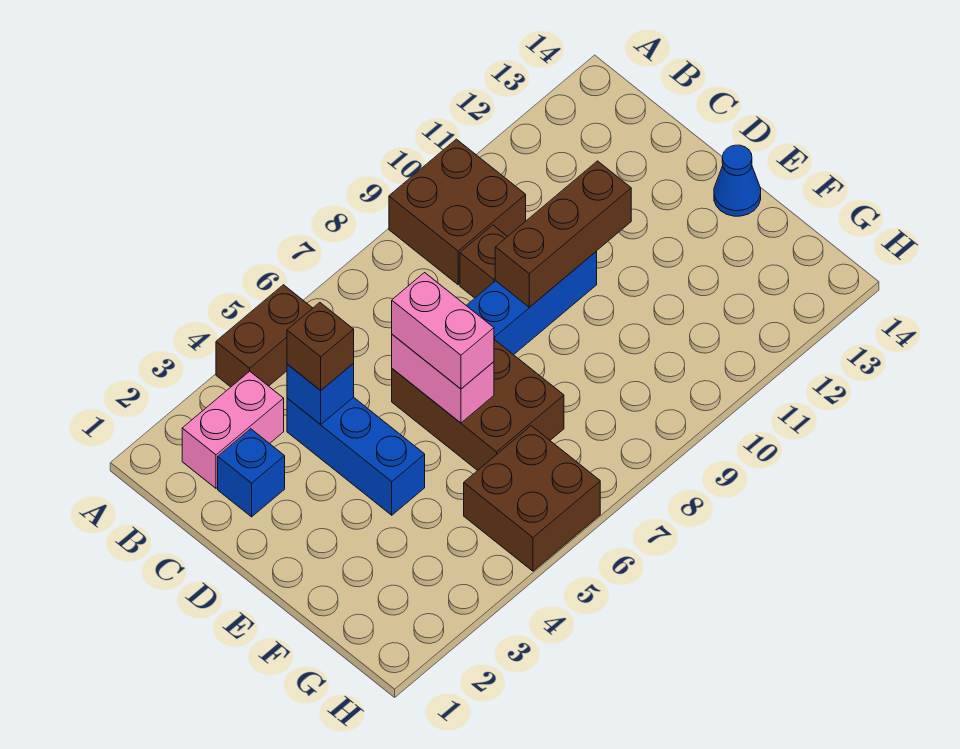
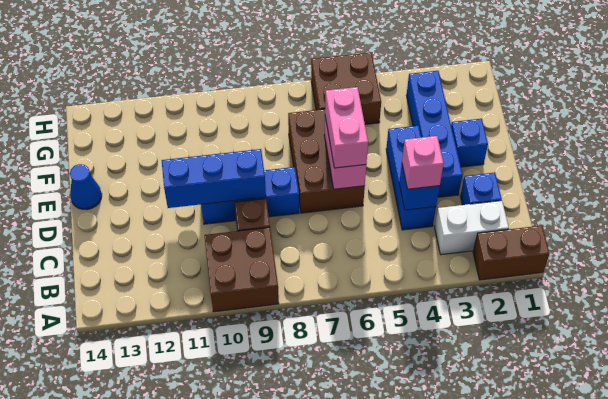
brown brick A4:A5 level 1 -> brown brick A1:A2 level 1
pink brick B2:B3 level 1 -> white brick B2:B3 level 1
brown brick C4 level 3 -> pink brick C4 level 3
none -> blue brick D3:G3 level 1
brown brick D9:D11 level 2 -> blue brick D9:D11 level 2
none -> blue brick E2 level 1

